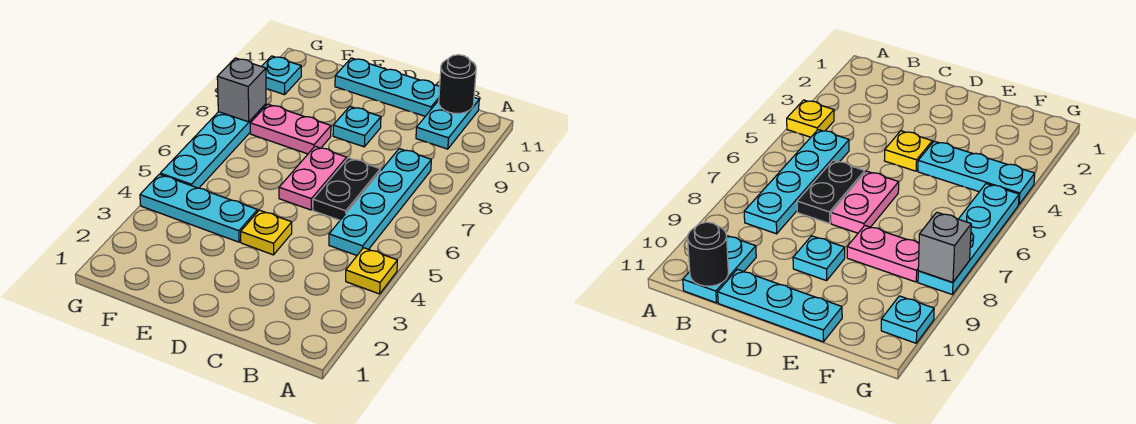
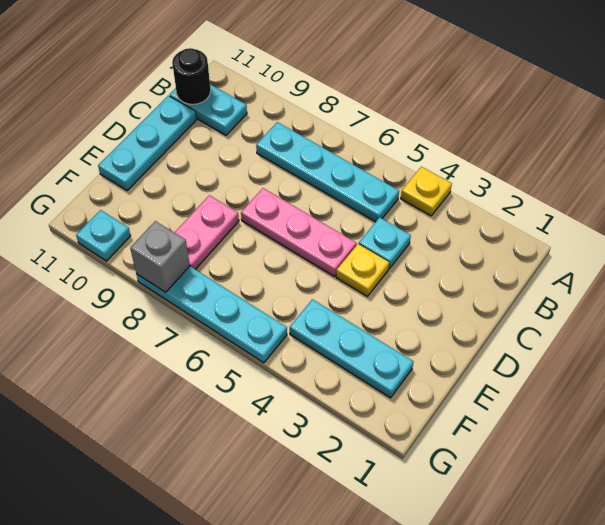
black plate C6:C7 level 1 -> none
pink plate D6:D7 level 1 -> pink plate D5:D7 level 1
cyan plate D9 level 1 -> cyan plate C4 level 1
cyan plate E4:G4 level 1 -> cyan plate F2:F4 level 1

